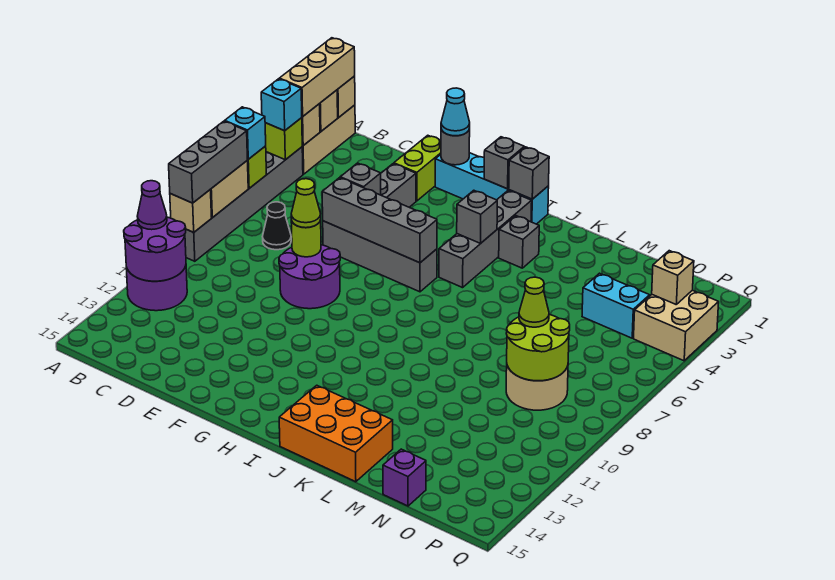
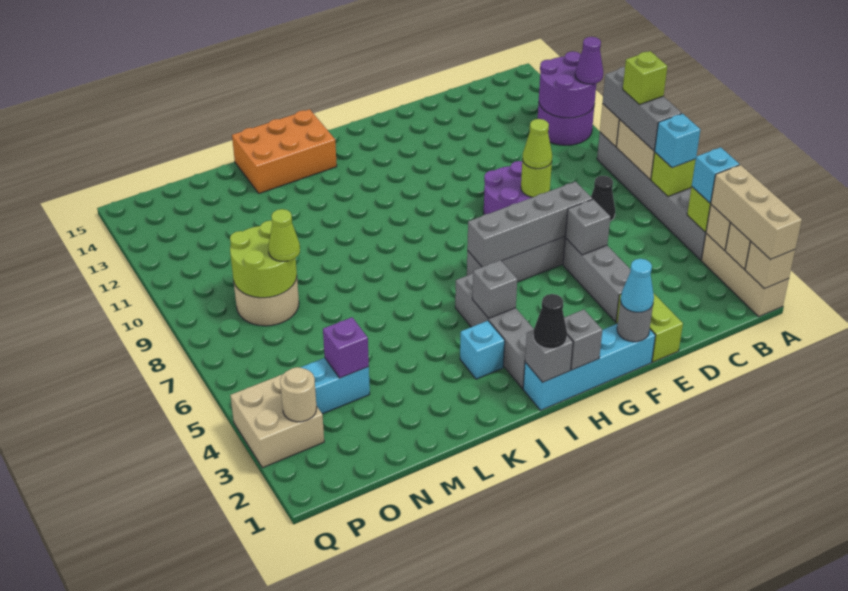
none -> lime brick A8 level 4
none -> black cone I1 level 3
grey brick J3 level 1 -> cyan brick J3 level 1
purple brick N15 level 1 -> purple brick N4 level 2
tan brick P3 level 2 -> tan round brick P3 level 2

